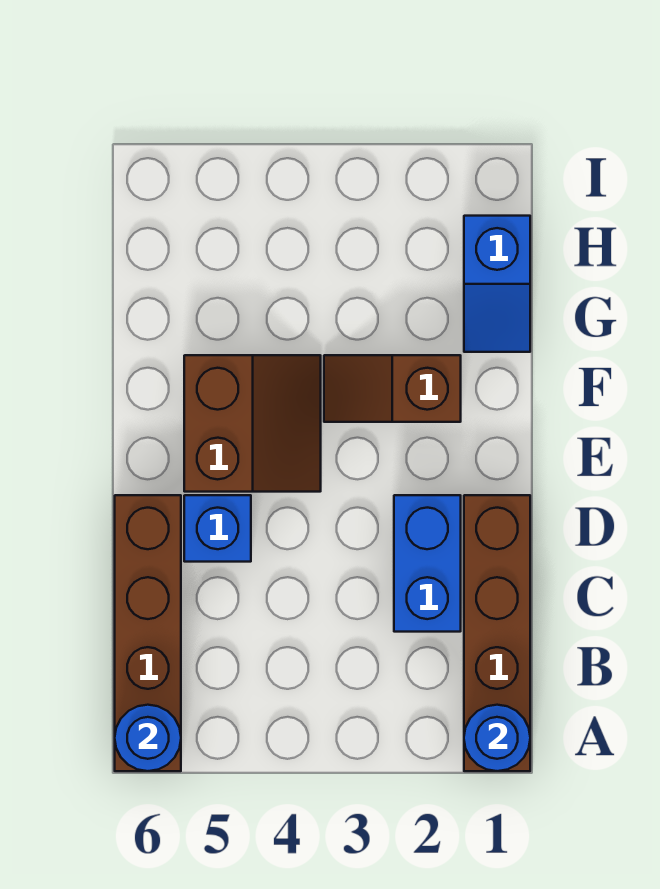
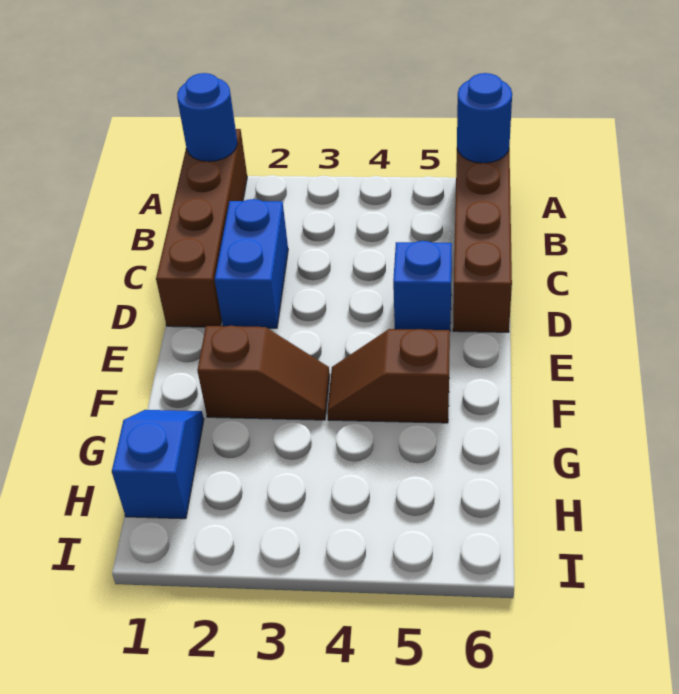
brown slope E4:F5 level 1 top 5 -> brown slope F4:F5 level 1 top 5

